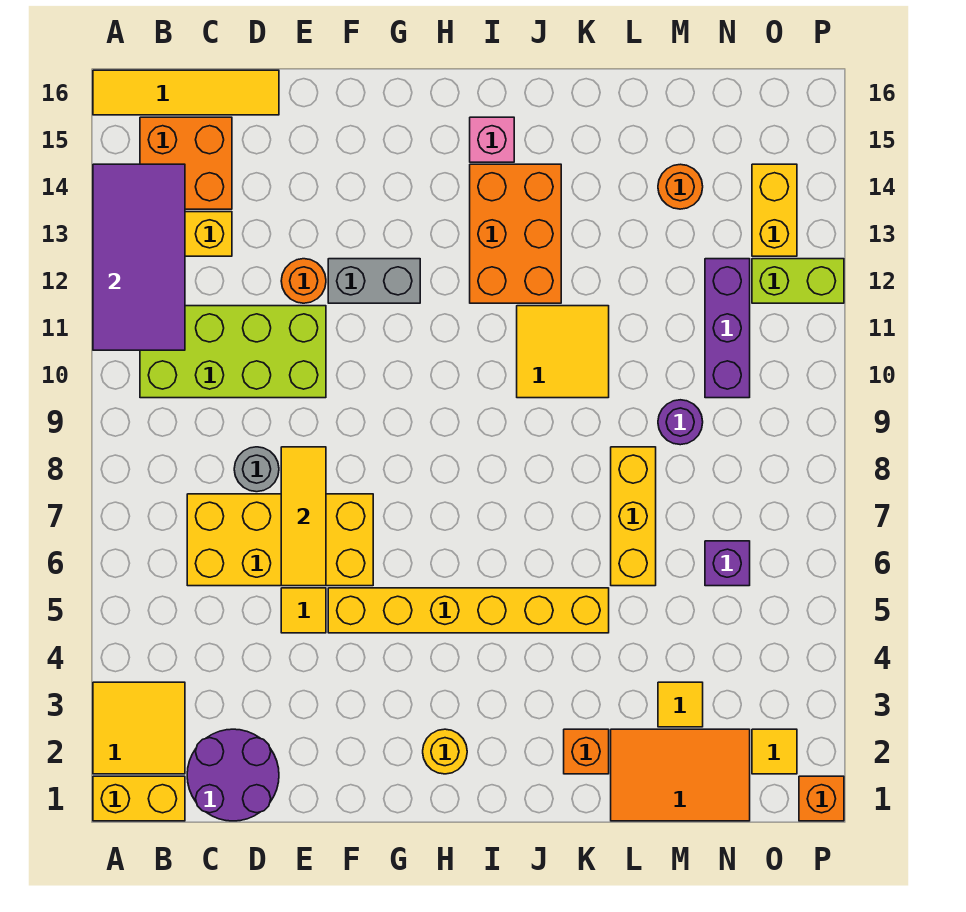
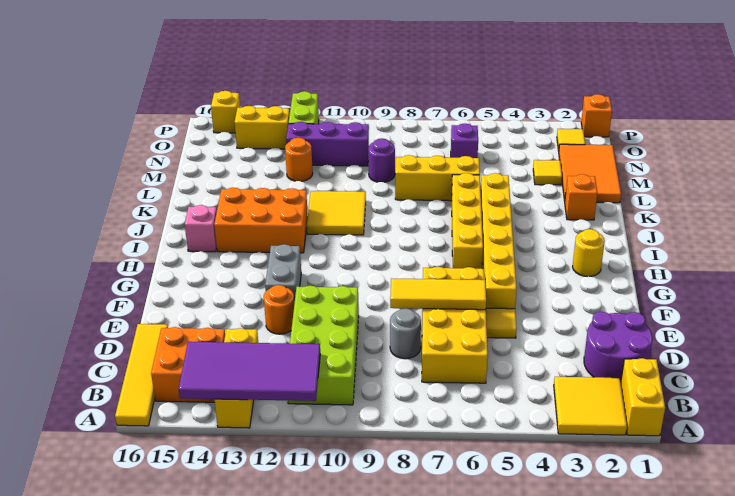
none -> yellow brick H6:K6 level 1
orange round brick M14 level 1 -> orange round brick M12 level 1
none -> yellow brick P15 level 1

